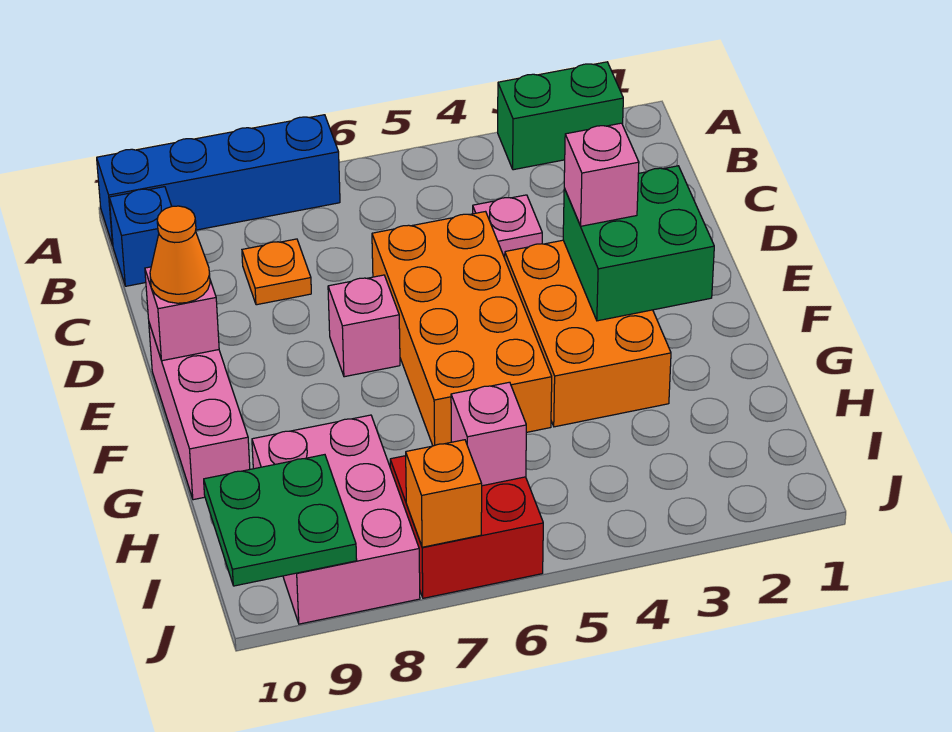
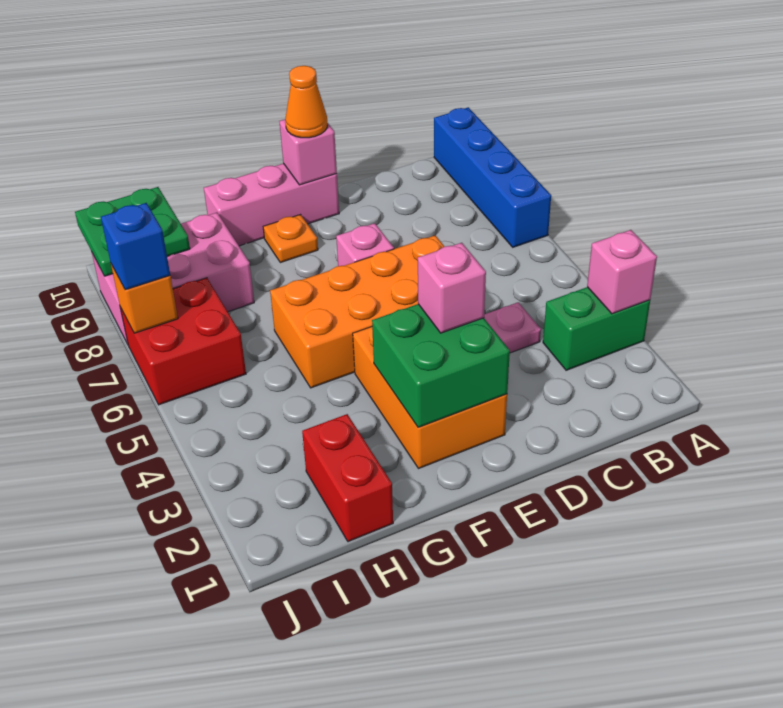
green brick A2:A3 level 1 -> green brick A3:B3 level 1
blue brick B10 level 1 -> blue brick J7 level 3
orange plate C8 level 1 -> orange plate F9 level 1
orange brick E3:G4 level 1 -> orange brick E2:F4 level 1
none -> red brick H1:H2 level 1
pink brick I6 level 2 -> pink brick A3 level 2

